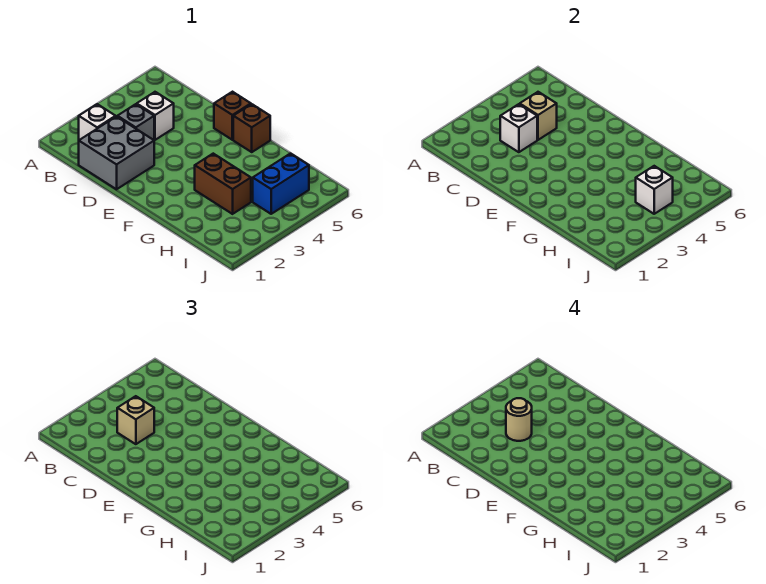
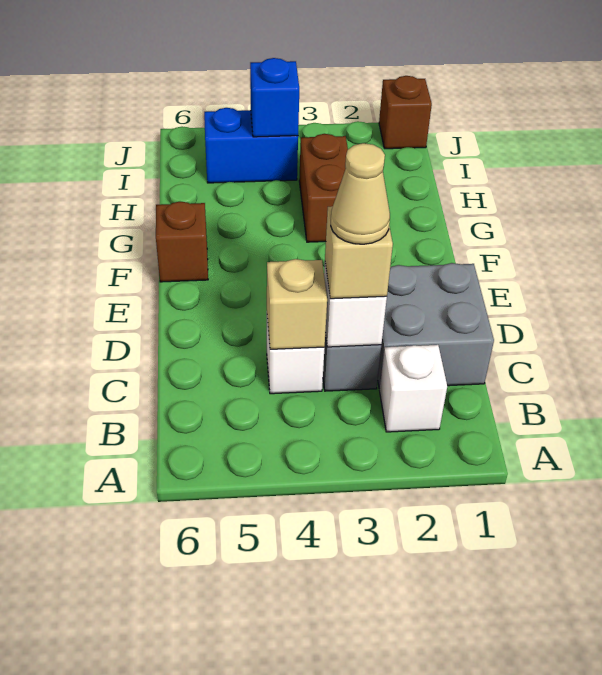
tan round brick C3 level 4 -> tan cone C3 level 4
brown brick E6 level 1 -> brown brick J1 level 1
white brick I4 level 2 -> blue brick I4 level 2

